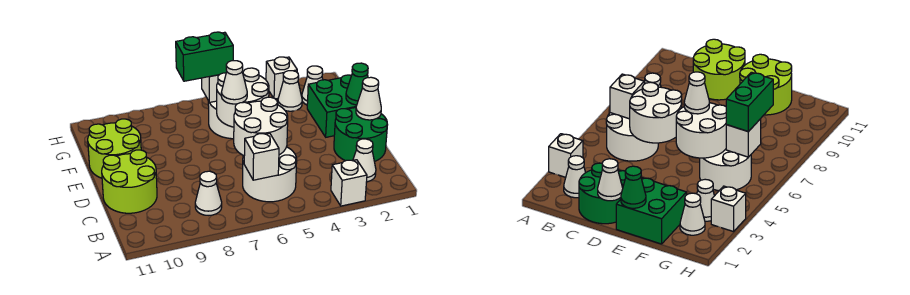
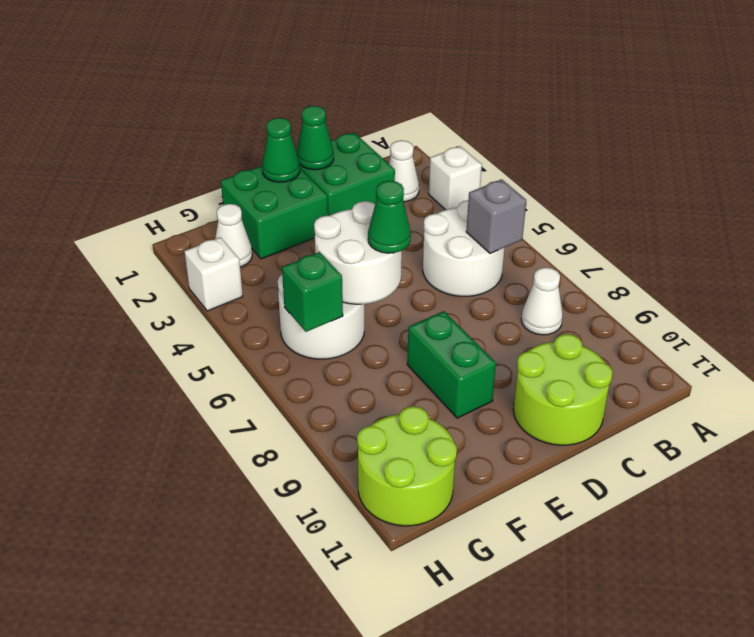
white brick B6 level 2 -> grey brick B6 level 2
green round brick C1:D2 level 1 -> green brick C1:D2 level 1
white round brick C5:D6 level 2 -> none
white cone D1 level 2 -> green cone D1 level 2
white cone E6 level 3 -> green cone E6 level 3
lime round brick E10:F11 level 1 -> lime round brick G10:H11 level 1
white cone G3 level 1 -> none
white brick G6 level 2 -> green brick G6 level 2
green brick G6:G7 level 3 -> green brick E8:E9 level 1

